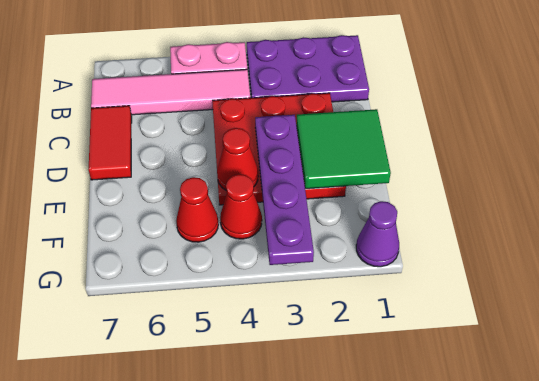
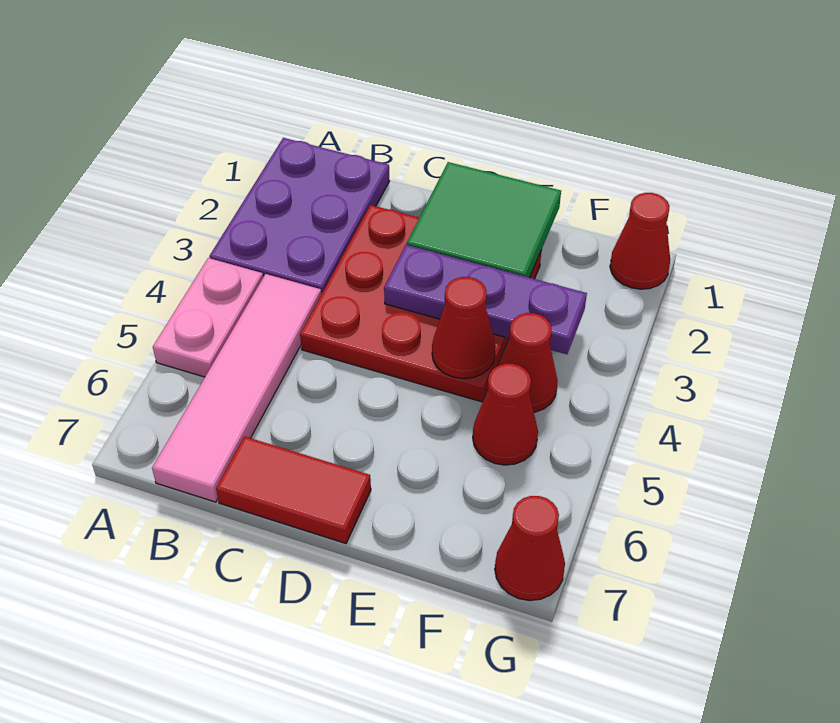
purple plate D3:G3 level 2 -> purple plate D3:F3 level 2
purple cone G1 level 1 -> red cone G1 level 1
none -> red cone G7 level 1

